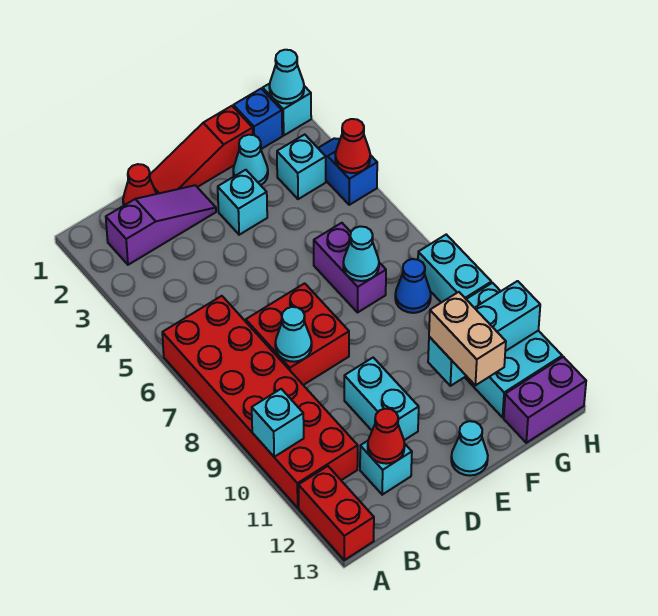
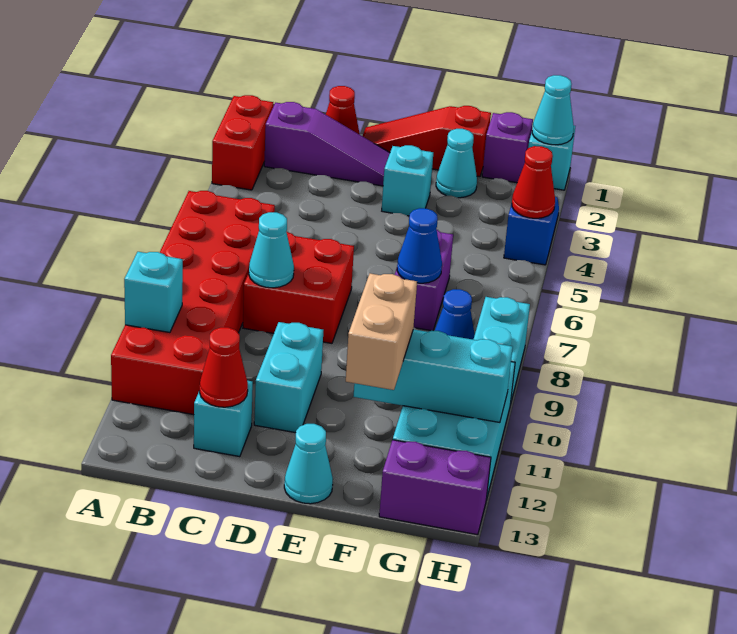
red brick A12:A13 level 1 -> red brick A2:A3 level 1
cyan cone F7 level 2 -> blue cone F7 level 2
blue brick G1 level 1 -> purple brick G1 level 1
cyan brick G3 level 1 -> none

